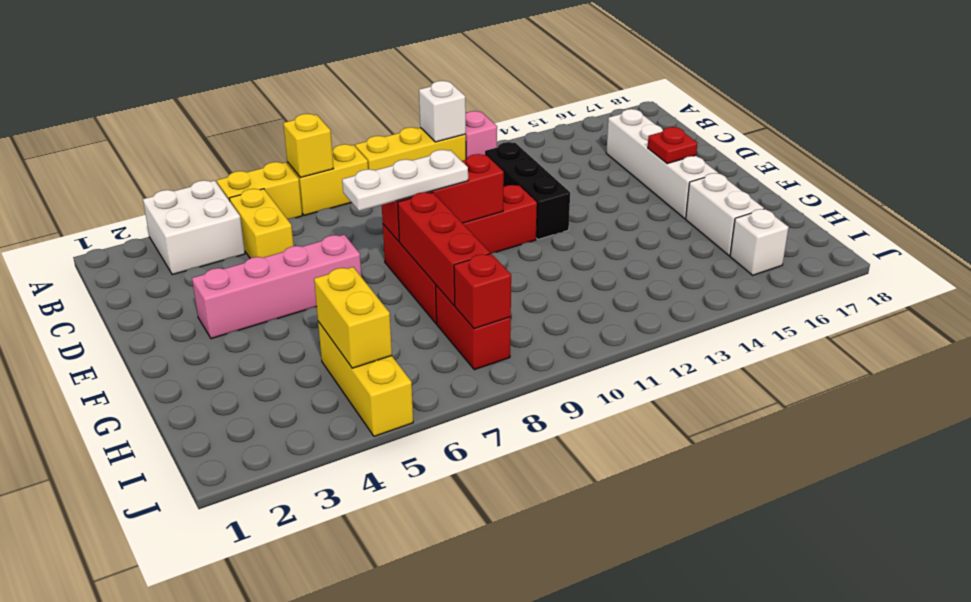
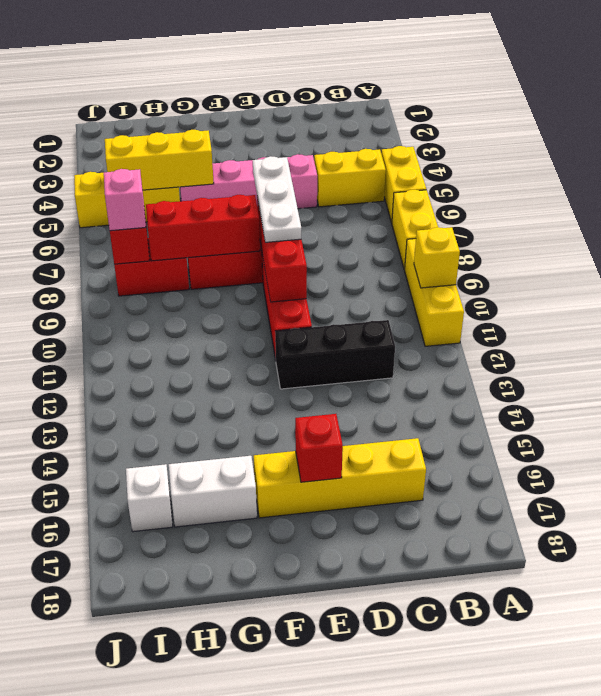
white brick A3:B4 level 1 -> none
yellow brick A7 level 2 -> yellow brick A10 level 2
white brick A11 level 2 -> none
pink brick A12 level 1 -> pink brick I8 level 3
white brick C16:F16 level 1 -> yellow brick C16:F16 level 1
pink brick E3:E6 level 1 -> pink brick D5:G5 level 1
red plate E16 level 2 -> red brick E16 level 2
yellow brick H5:I5 level 2 -> yellow brick G5:I5 level 2

